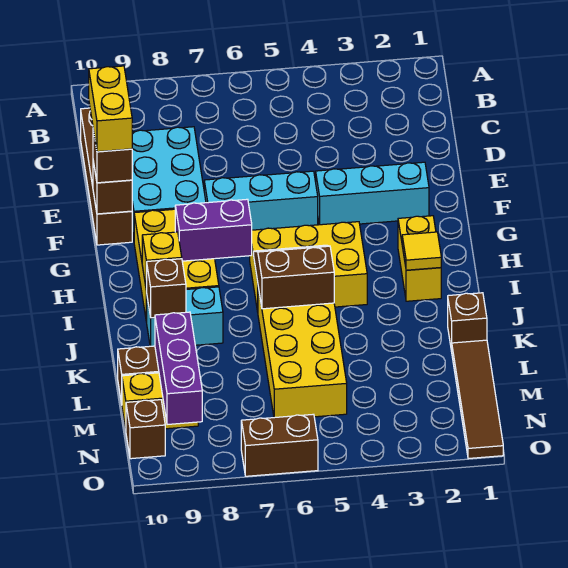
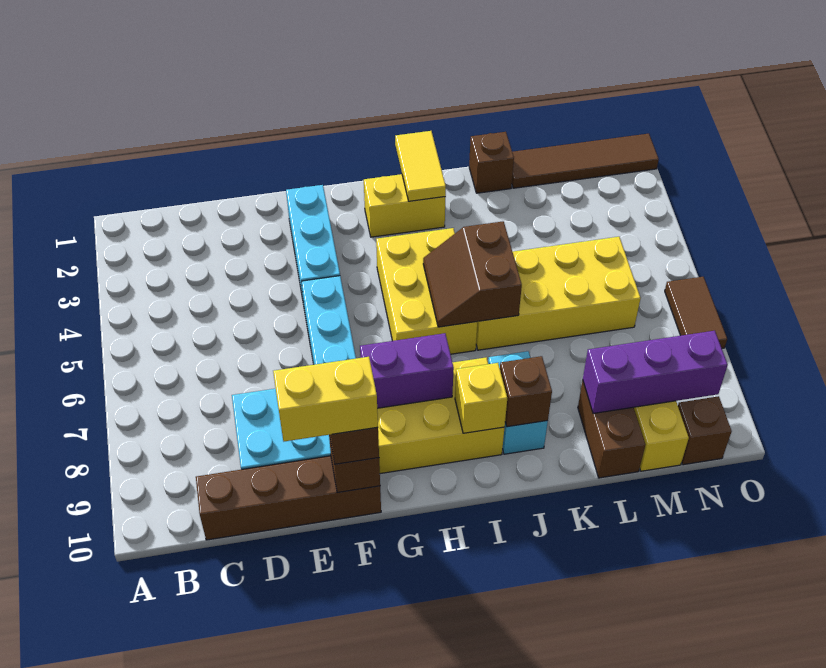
purple brick H7:H8 level 2 -> purple brick G8:H8 level 2
yellow tile I2 level 2 -> yellow tile I1:I2 level 2
brown brick O6:O7 level 1 -> brown tile O6:O7 level 1

